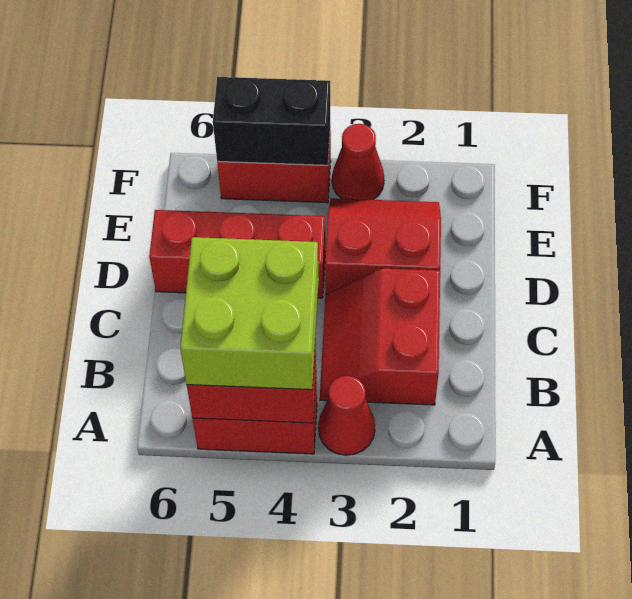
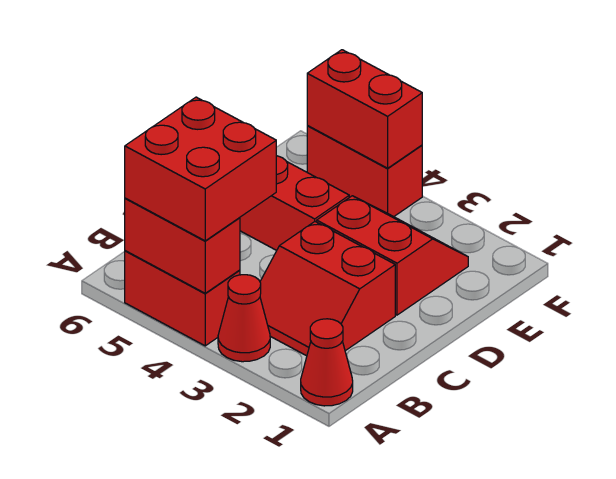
lime brick A4:B5 level 3 -> red brick A4:B5 level 3
red slope B2:C3 level 1 top 2 -> red slope B2:C3 level 1 top C
red cone F3 level 1 -> red cone A1 level 1
black brick F4:F5 level 2 -> red brick F4:F5 level 2

